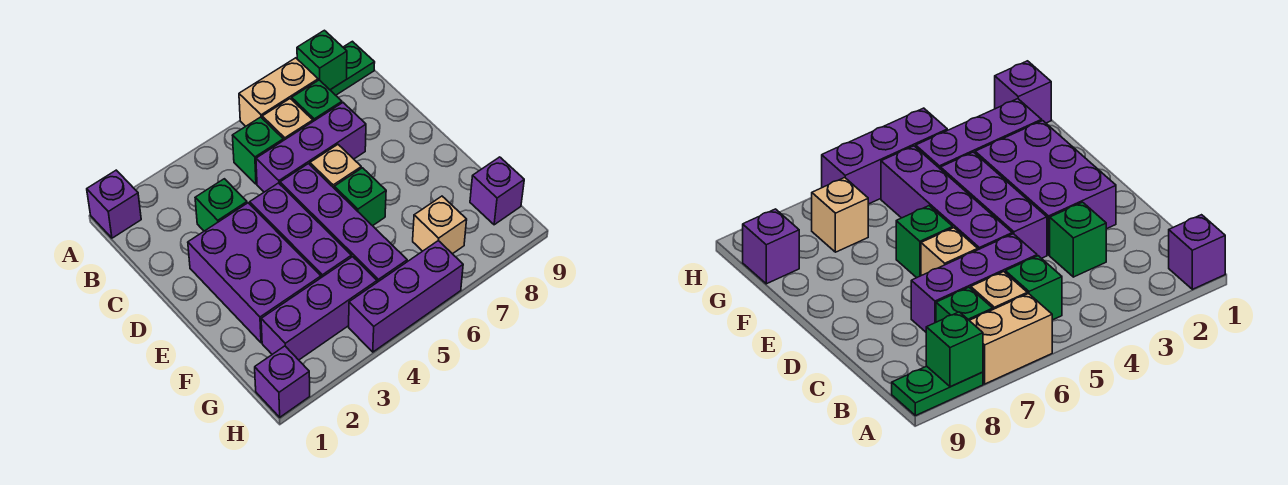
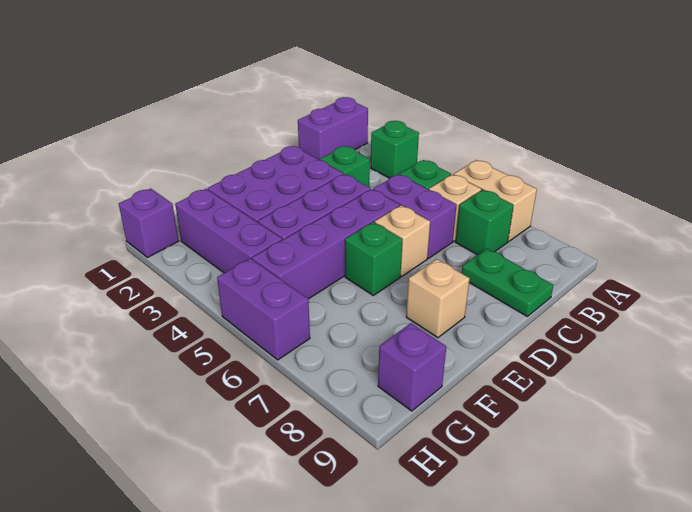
purple brick A1 level 1 -> purple brick A1:B1 level 1
green plate A8:A9 level 1 -> green plate C8:C9 level 1
green brick A8 level 2 -> green brick A3 level 1
purple brick C5:C7 level 1 -> purple brick C5:C6 level 1
tan brick G7 level 1 -> tan brick E8 level 1
purple brick H4:H6 level 1 -> purple brick H5:H6 level 1

